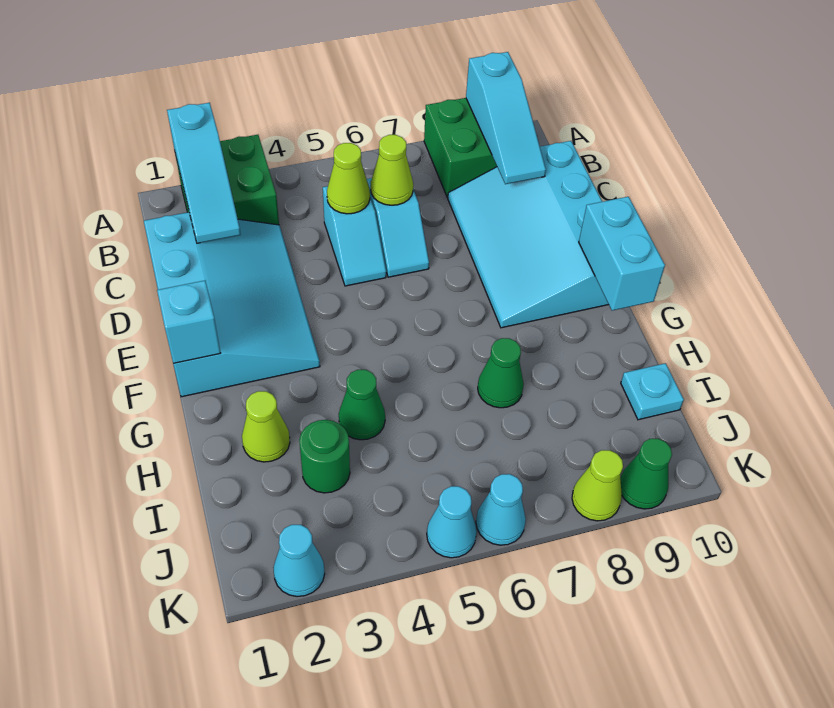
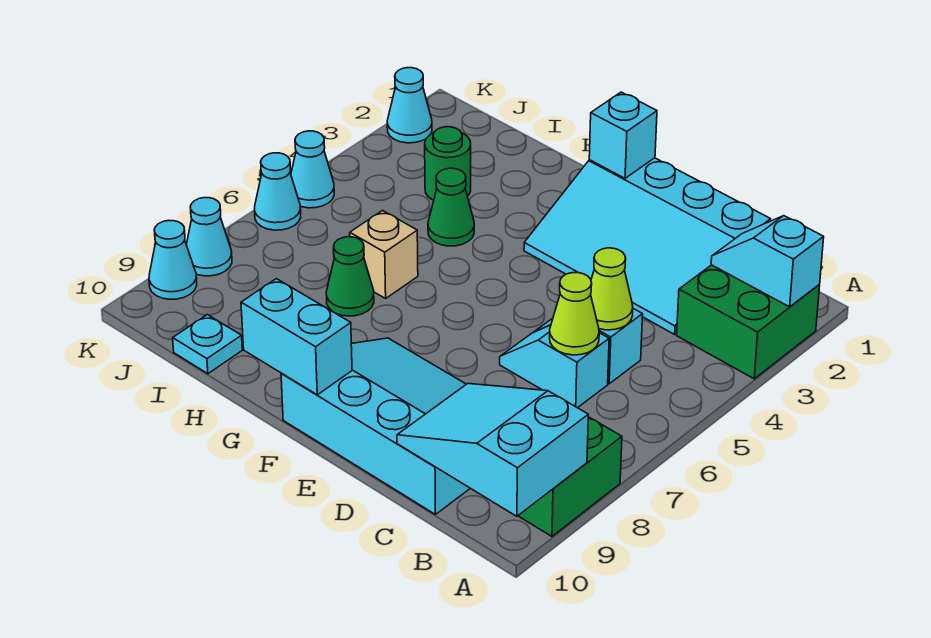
cyan slope A2:C2 level 2 top A -> cyan slope A2:B2 level 2 top A
cyan slope A9:C9 level 2 top A -> cyan slope A9:C10 level 2 top A
lime cone H2 level 1 -> none
none -> tan brick H6 level 1
lime cone K8 level 1 -> cyan cone K8 level 1
green cone K9 level 1 -> cyan cone K9 level 1

